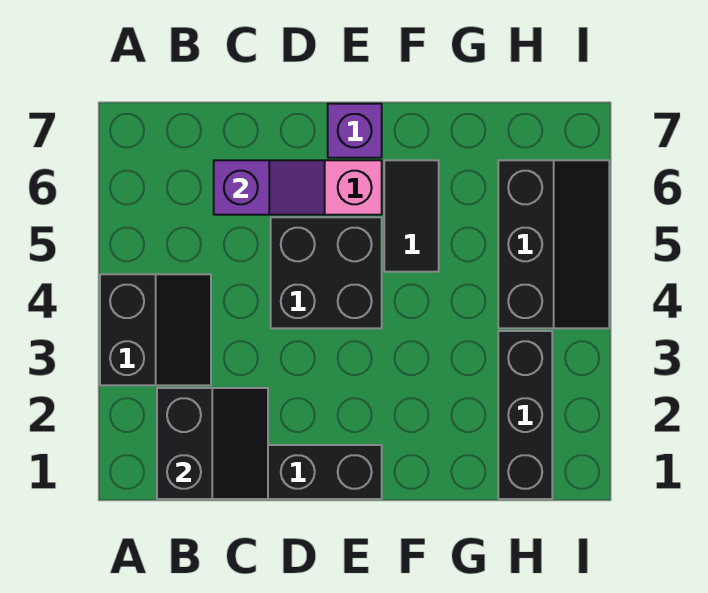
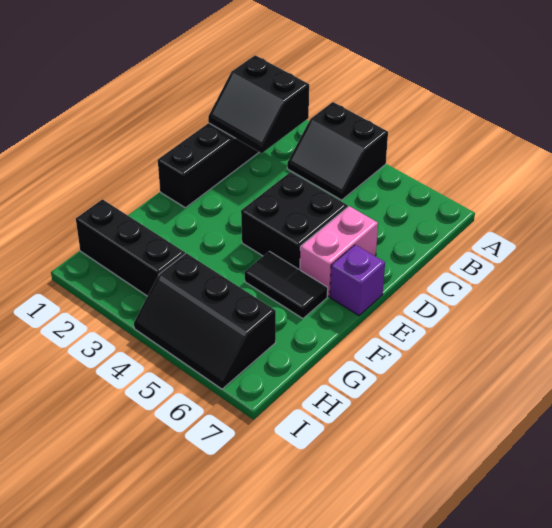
purple slope C6:D6 level 2 top C -> none

